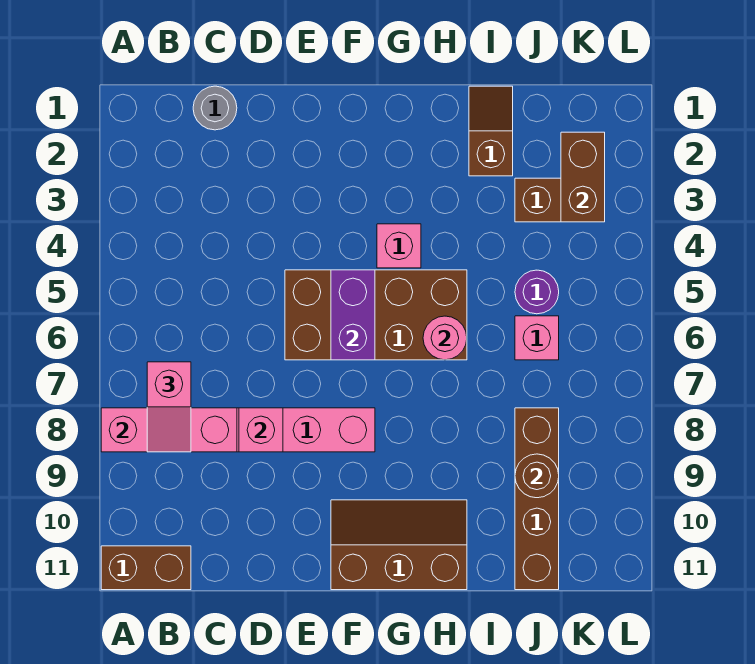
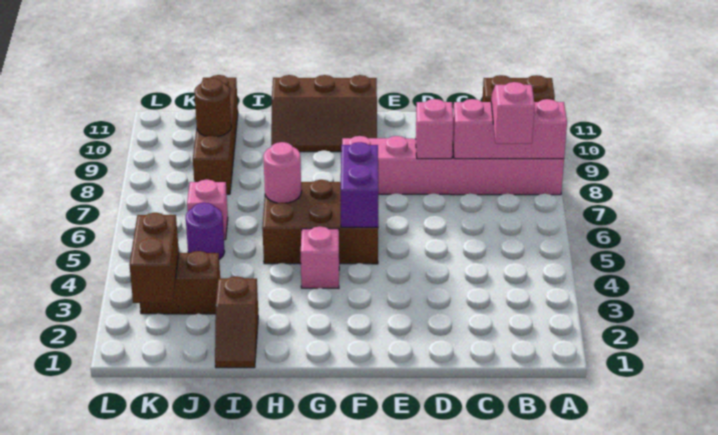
grey round brick C1 level 1 -> none
brown brick E5:H6 level 1 -> brown brick F5:H6 level 1

